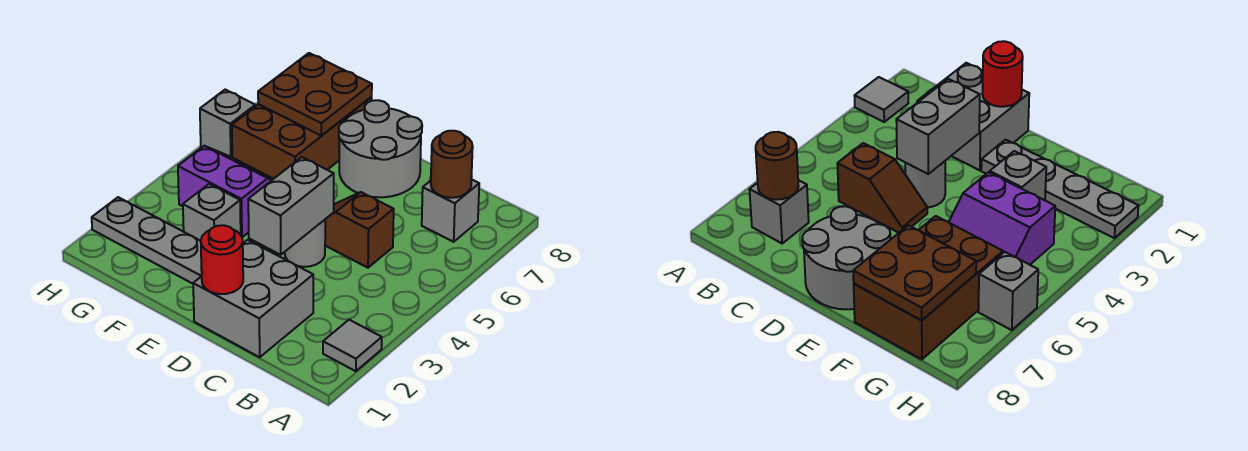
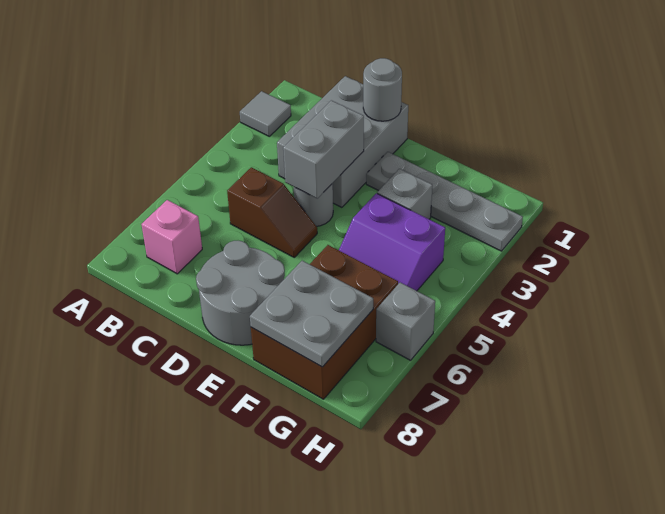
grey brick B7 level 1 -> pink brick B7 level 1
brown round brick B7 level 2 -> none
grey brick C1:D2 level 1 -> grey brick C1:D3 level 1
red round brick D1 level 2 -> grey round brick D1 level 2
brown plate F7:G8 level 2 -> grey plate F7:G8 level 2

